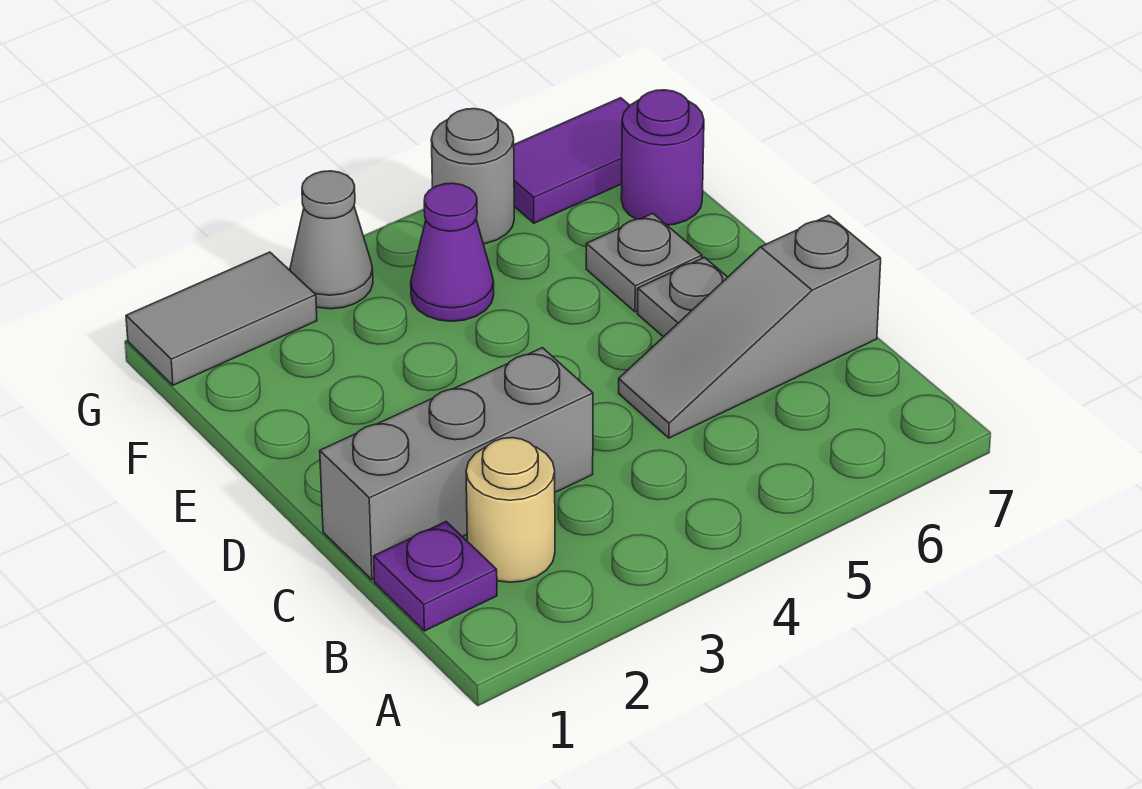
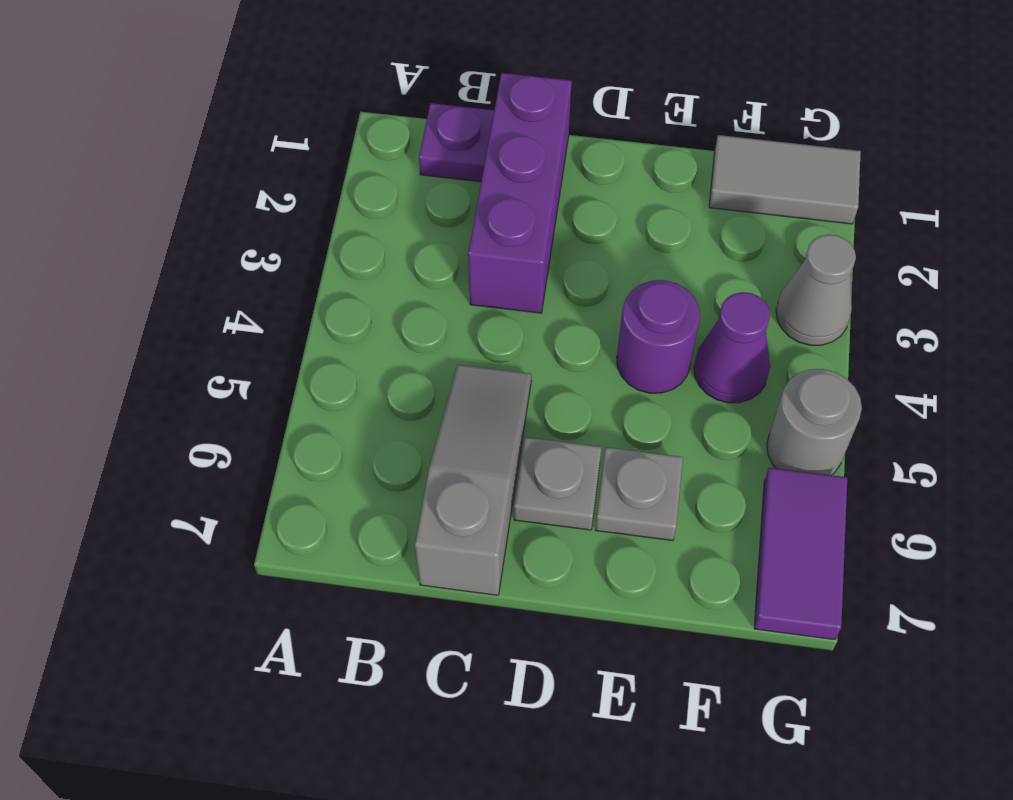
tan round brick B2 level 1 -> none
grey brick C1:C3 level 1 -> purple brick C1:C3 level 1
purple round brick F7 level 1 -> purple round brick E4 level 1
grey tile G1:G2 level 1 -> grey tile F1:G1 level 1

